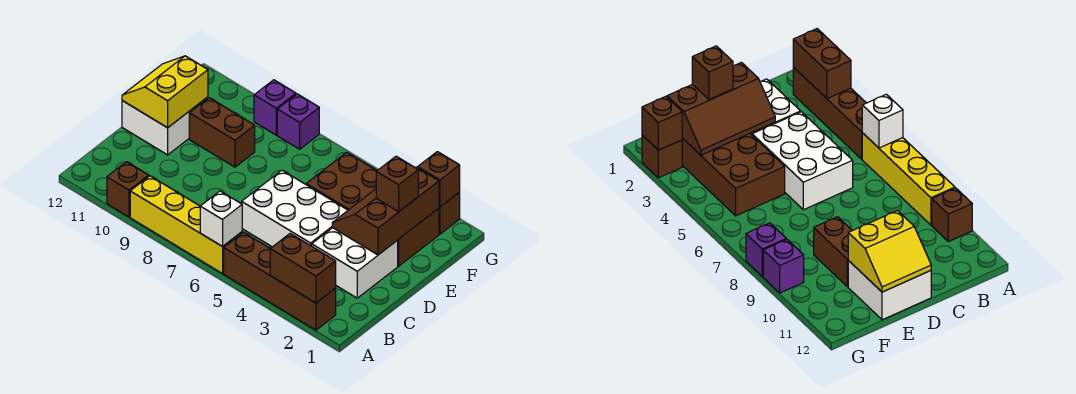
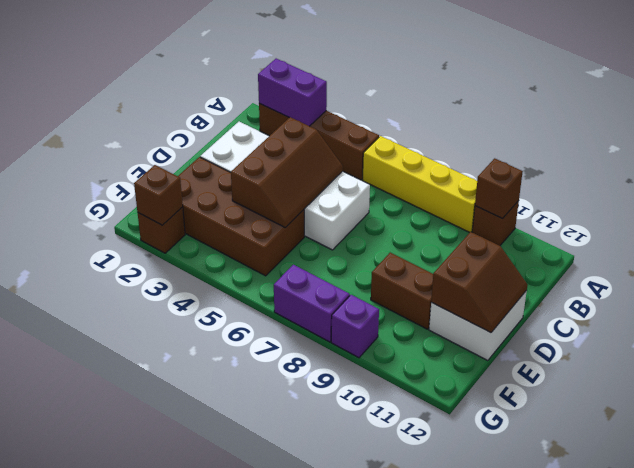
brown brick A2:A3 level 2 -> purple brick A2:A3 level 2
white brick A6 level 2 -> none
brown slope D2:F3 level 2 top 2 -> brown slope C4:E5 level 2 top 4
yellow slope D11:E12 level 2 top 11 -> brown slope D11:E12 level 2 top 11
brown brick E2 level 3 -> brown brick A10 level 2
purple brick G8 level 1 -> purple brick G7:G8 level 1

